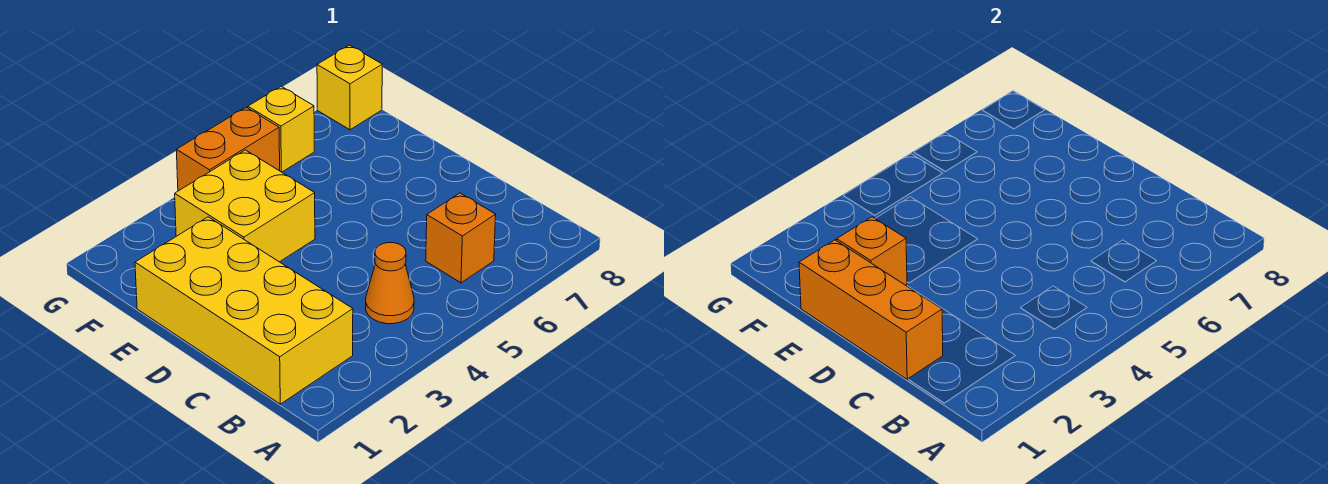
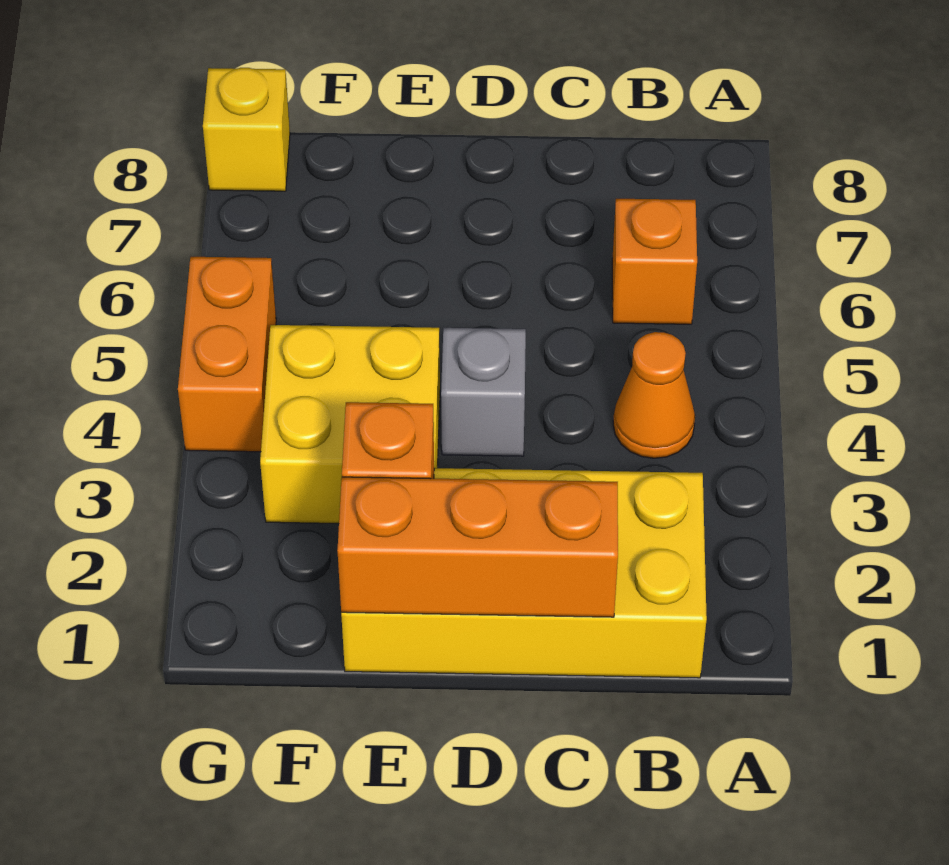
none -> grey brick D4 level 1
yellow brick G6 level 1 -> none

